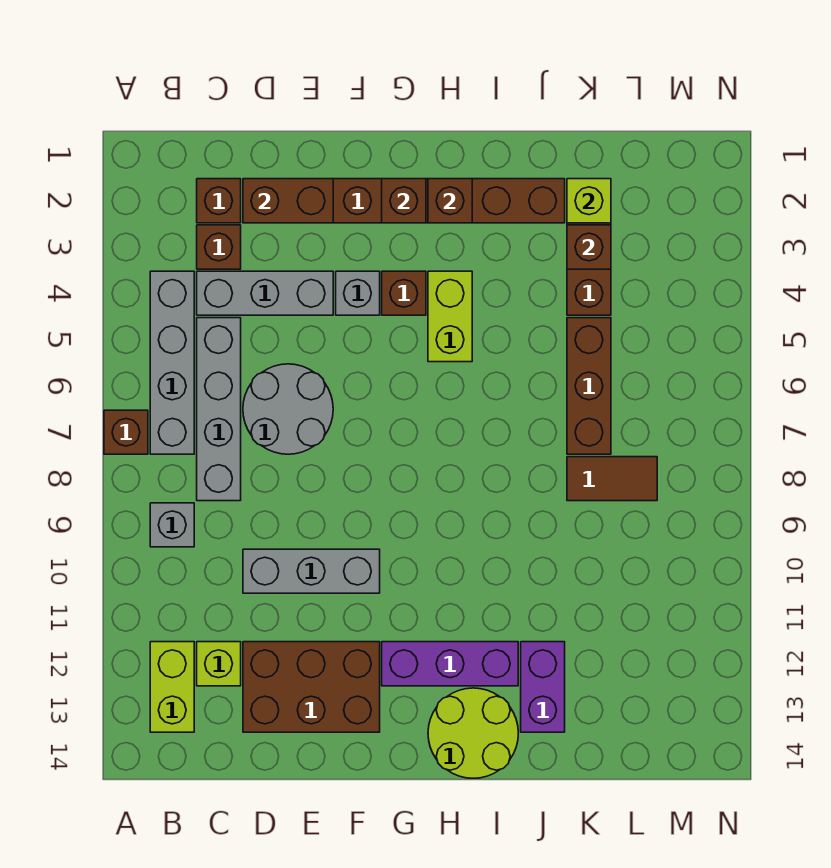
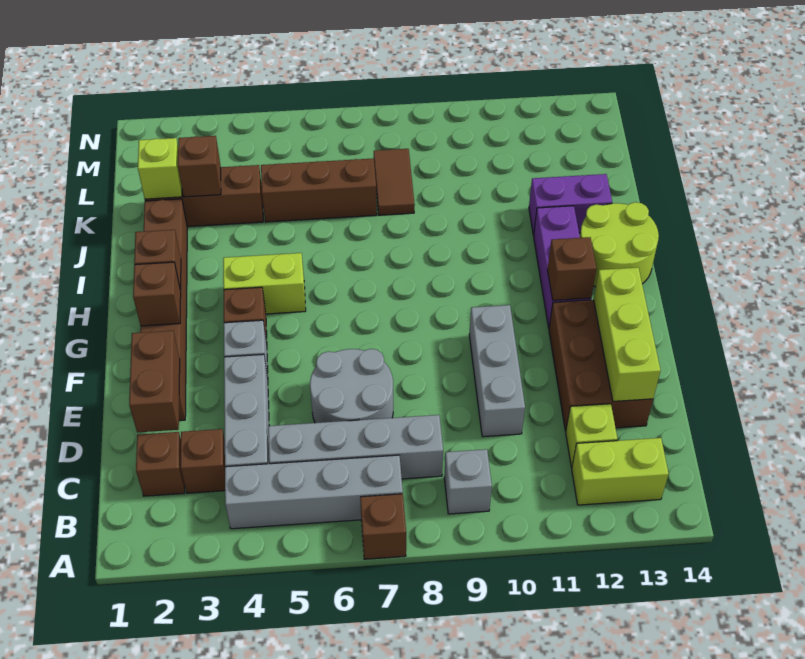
none -> lime brick D13:F13 level 2
none -> brown brick G12 level 2

